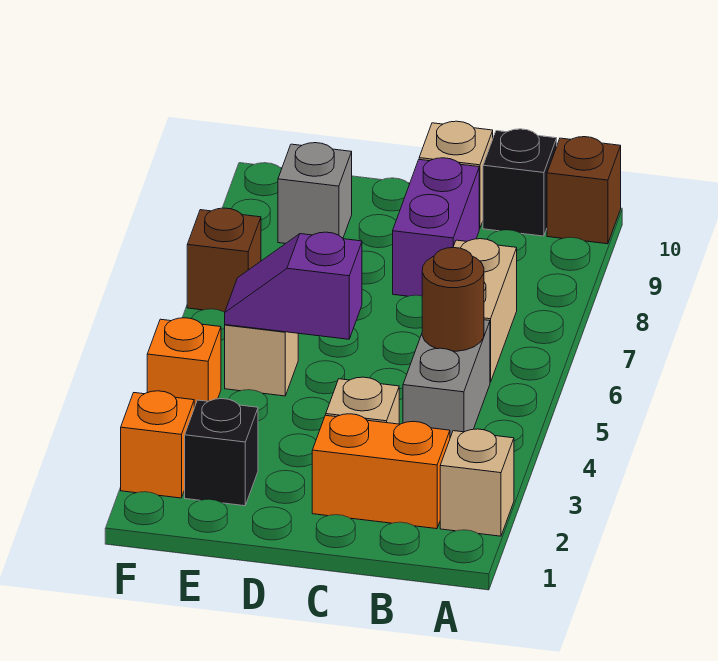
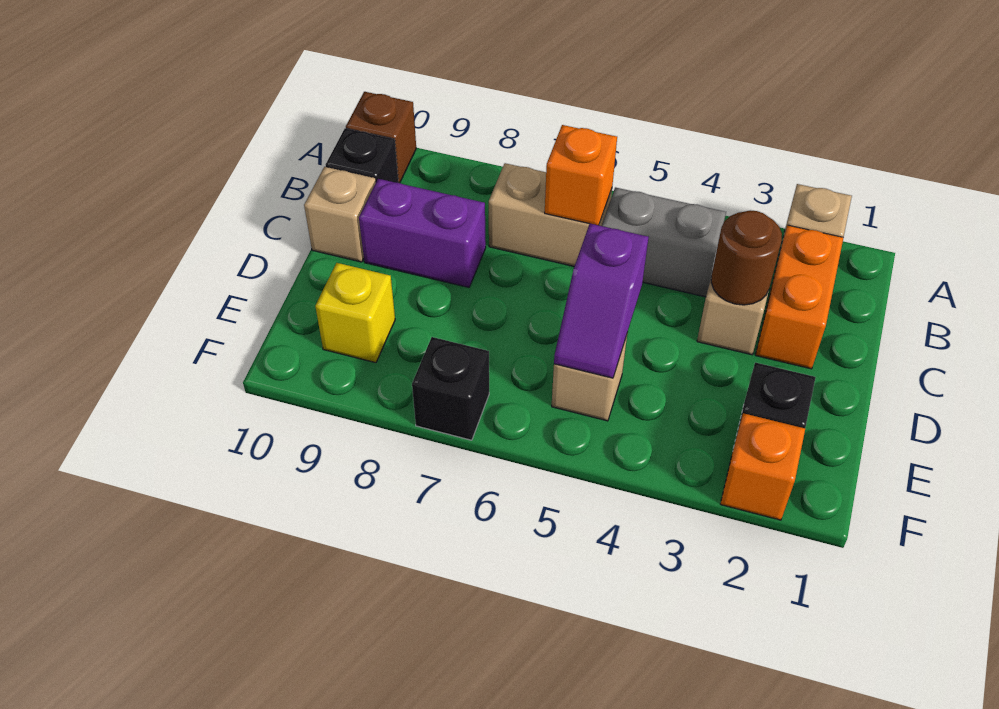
brown round brick B5 level 2 -> brown round brick C3 level 2
grey brick E9 level 1 -> yellow brick E9 level 1
orange brick F4 level 1 -> orange brick B6 level 2
brown brick F7 level 1 -> black brick F7 level 1

